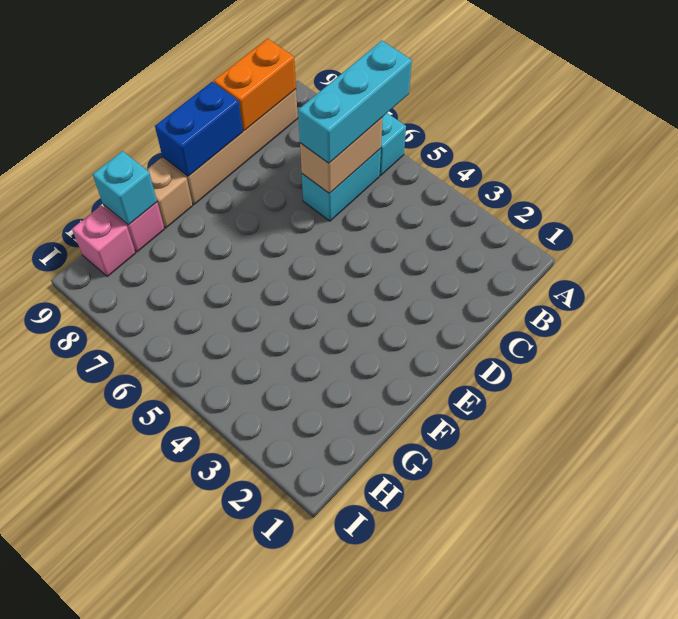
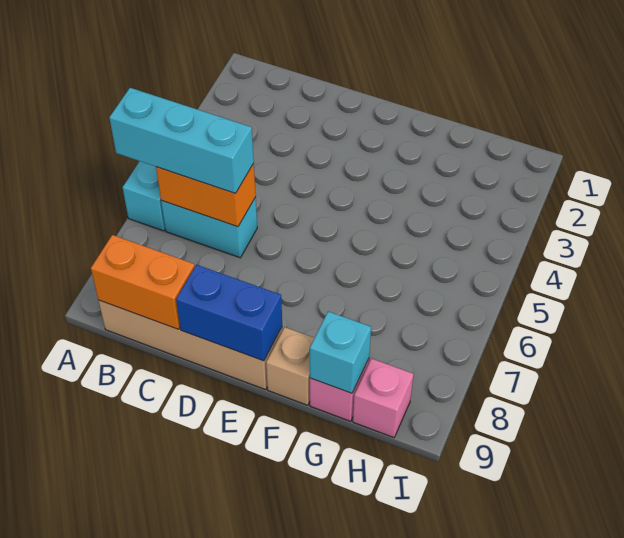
tan brick B6:C6 level 2 -> orange brick B6:C6 level 2

